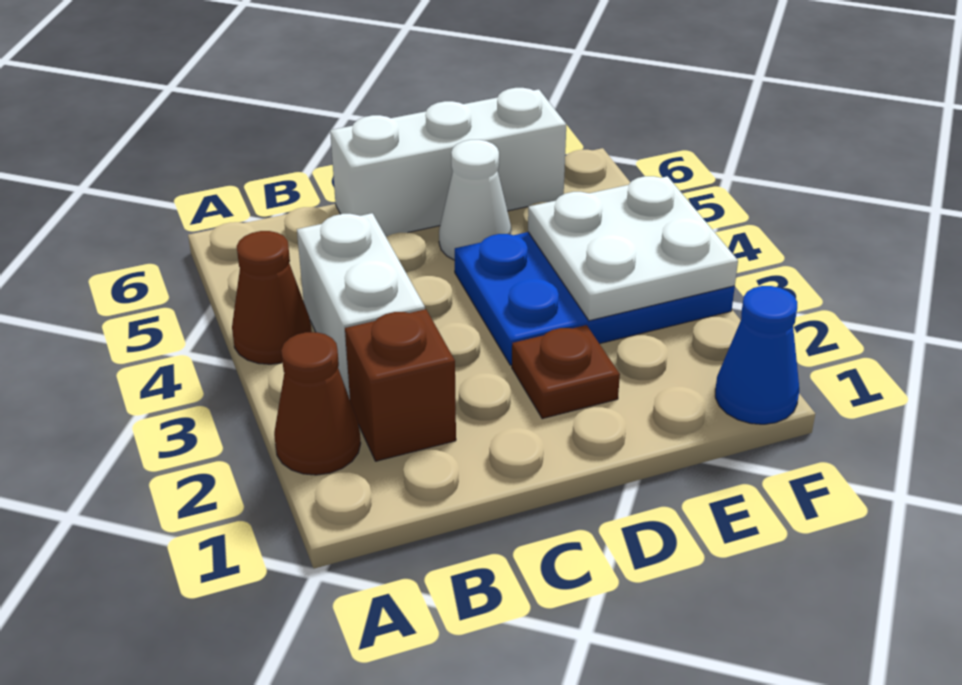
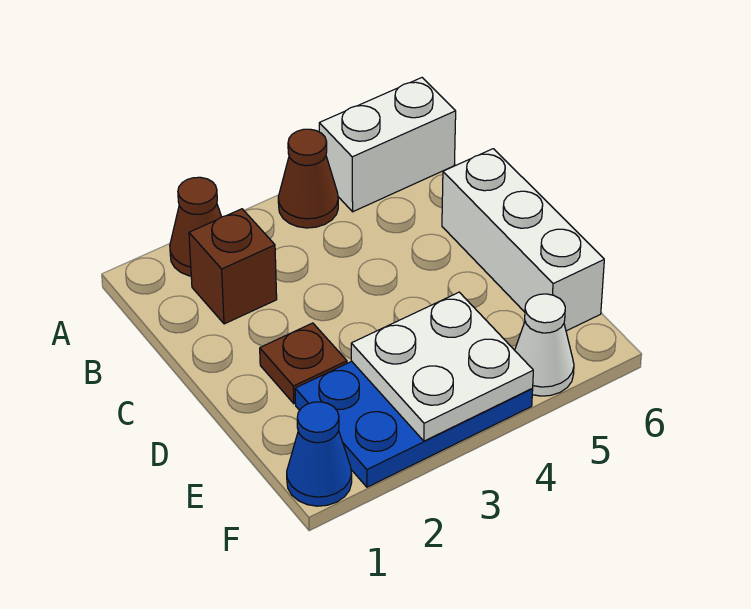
white brick B3:B4 level 1 -> white brick A5:A6 level 1
blue plate D3:F4 level 1 -> blue plate E2:F4 level 1
white cone D5 level 1 -> white cone F5 level 1

